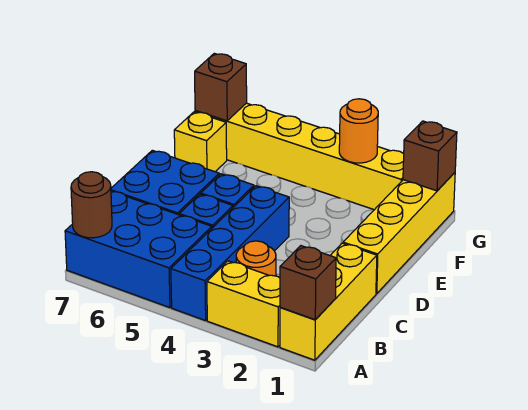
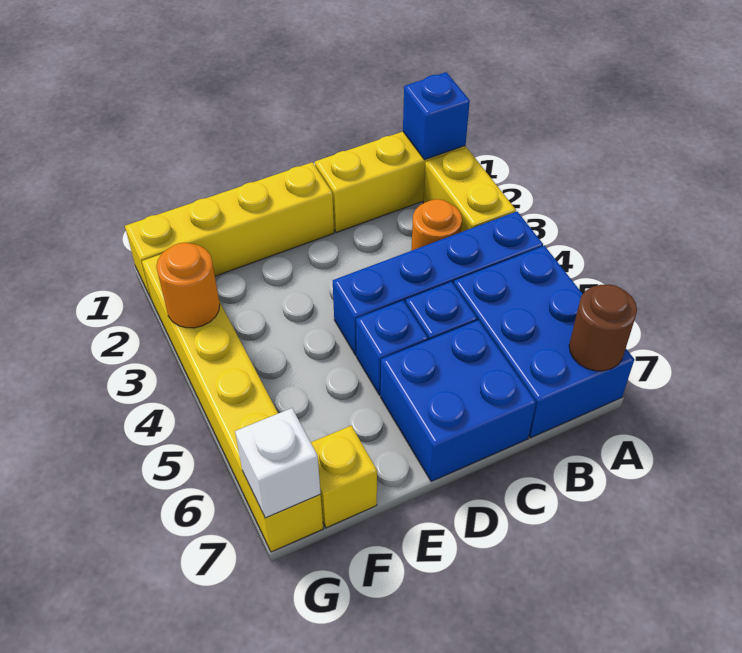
brown brick A1 level 2 -> blue brick A1 level 2
brown brick G1 level 2 -> none
brown brick G7 level 2 -> white brick G7 level 2

